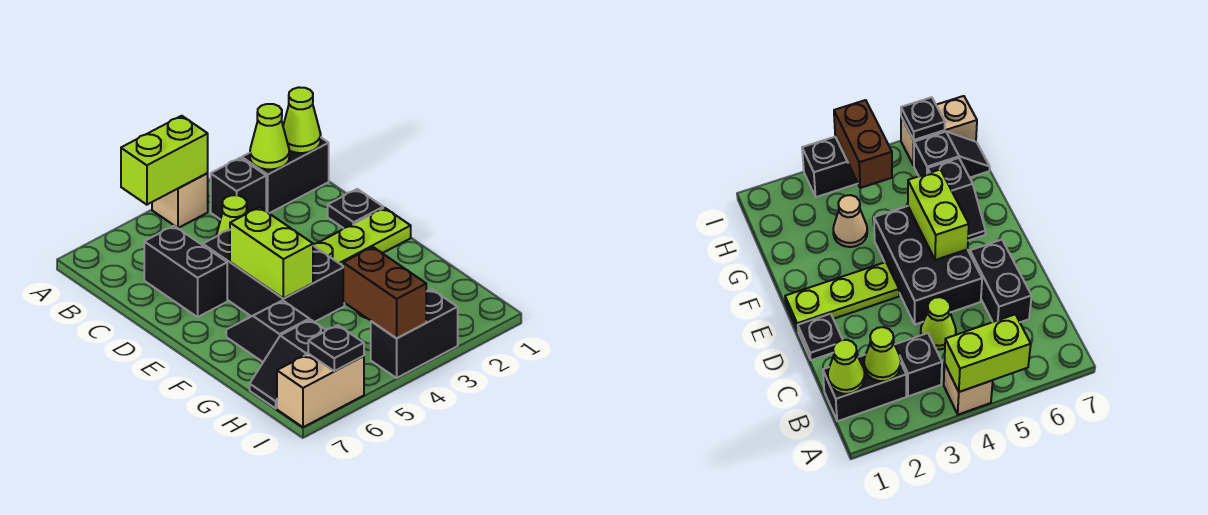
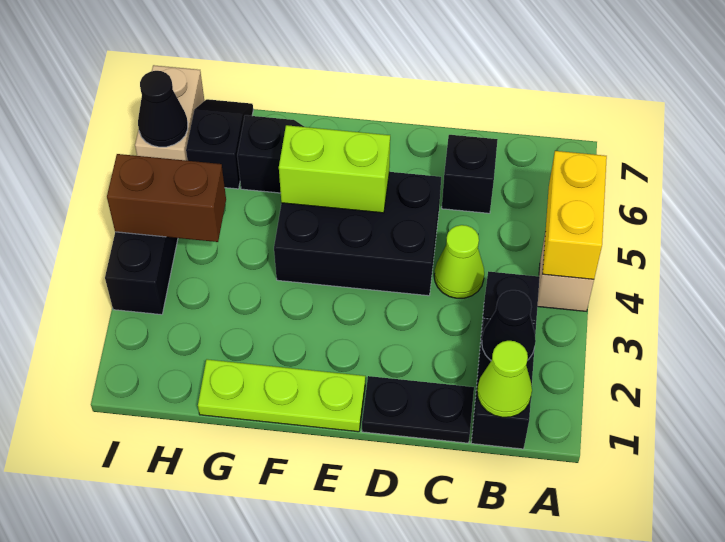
lime brick A4:A5 level 2 -> yellow brick A4:A5 level 2
lime cone B2 level 2 -> black cone B2 level 2
black brick C6:D6 level 1 -> black brick C6 level 1
black plate D1 level 1 -> black plate C1:D1 level 1
lime plate E1:E3 level 1 -> lime plate E1:G1 level 1
tan cone G3 level 1 -> none
black plate I6 level 2 -> black cone I6 level 2

